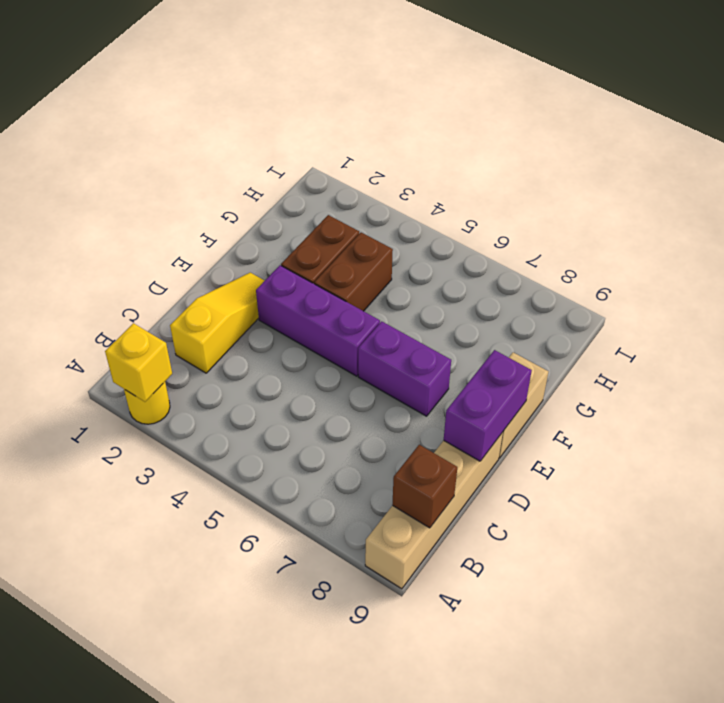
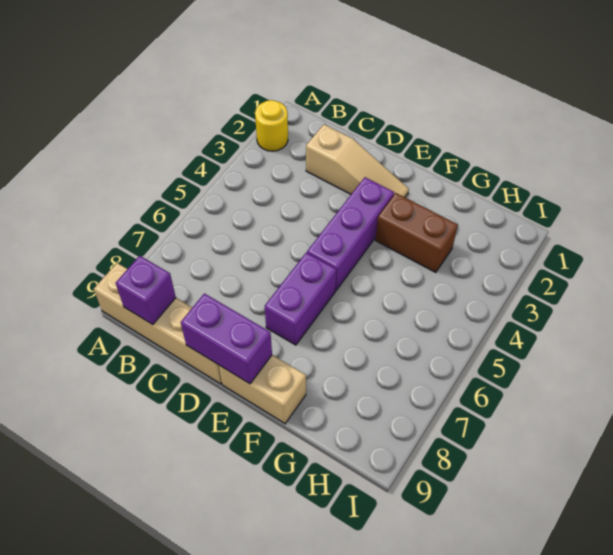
yellow brick A2 level 2 -> none
brown brick B9 level 2 -> purple brick B9 level 2
yellow slope C2:E2 level 1 top C -> tan slope C2:E2 level 1 top C
brown brick F4:G4 level 1 -> none

